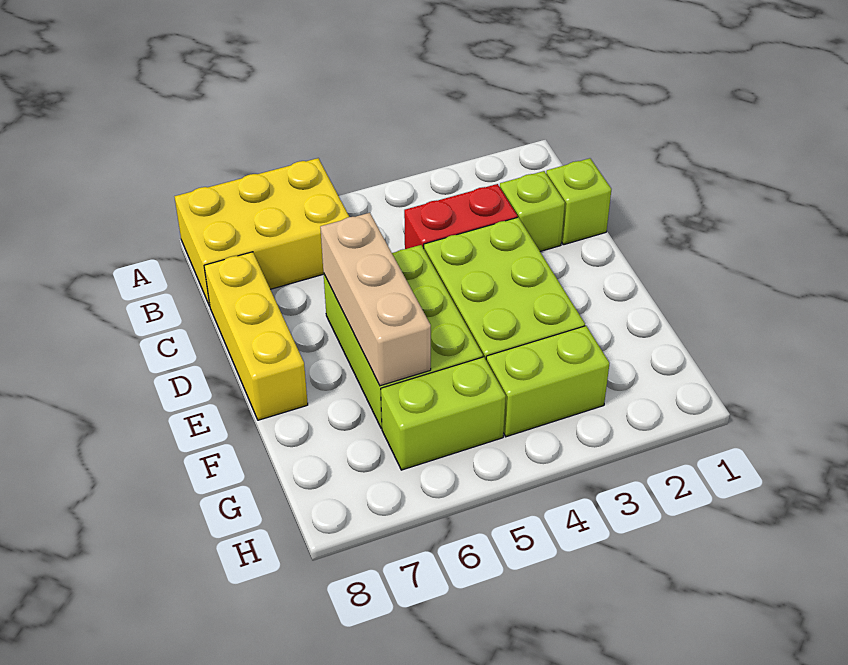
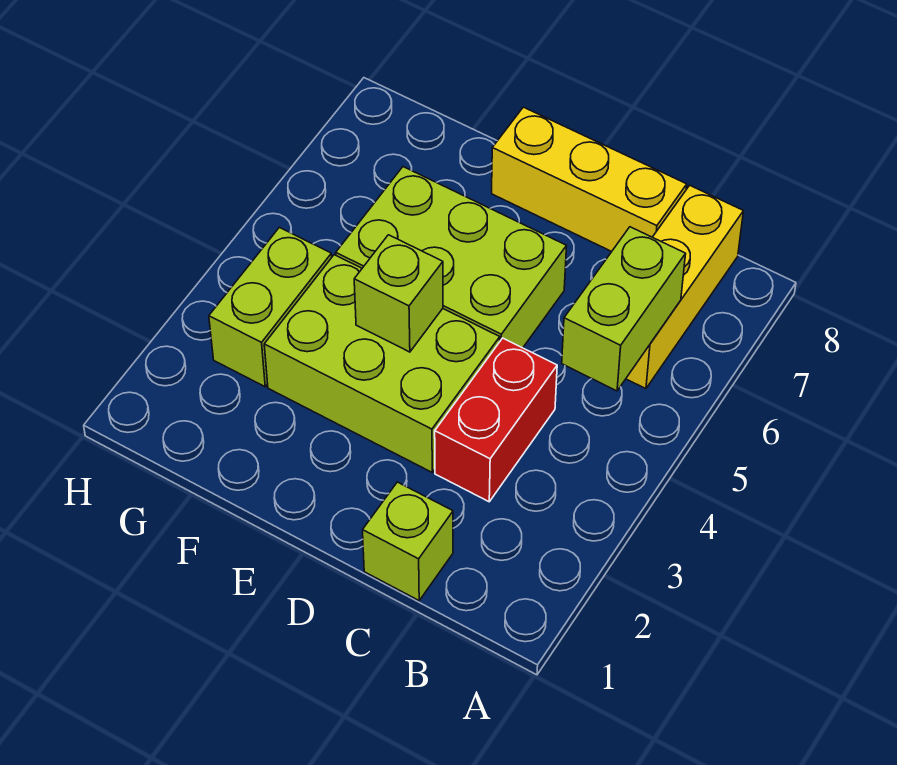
yellow brick A6:B8 level 1 -> yellow brick B6:B8 level 1
lime brick C2 level 1 -> lime brick E4 level 2
tan brick D6:F6 level 2 -> none
lime brick G5:G6 level 1 -> lime brick B5:B6 level 2

